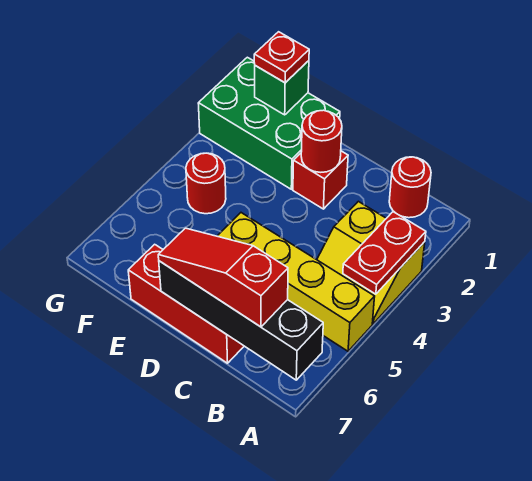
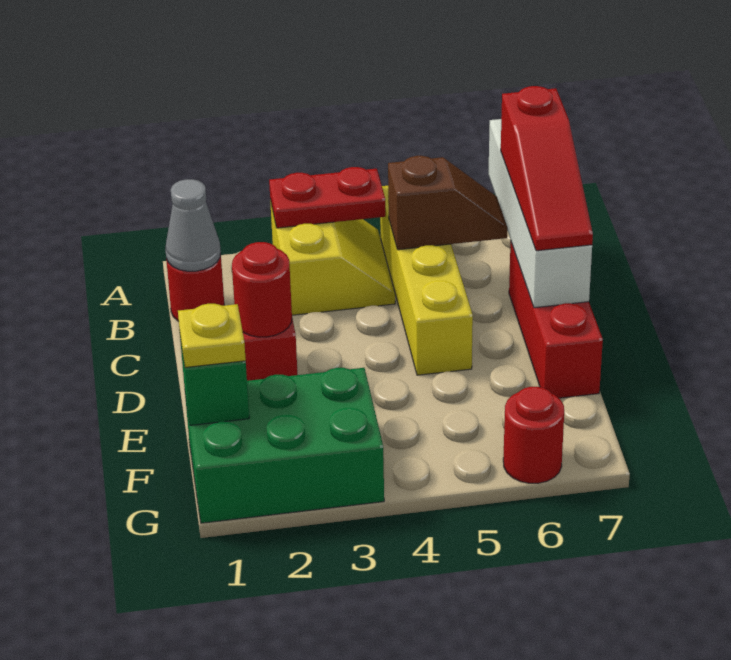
black brick A7:D7 level 2 -> white brick A7:D7 level 2
none -> grey cone B1 level 2
none -> brown slope B5:B6 level 2 top 5
green brick E1:G2 level 1 -> green brick F1:G3 level 1
red plate F1 level 3 -> yellow plate F1 level 3
red round brick F4 level 1 -> red round brick G6 level 1

